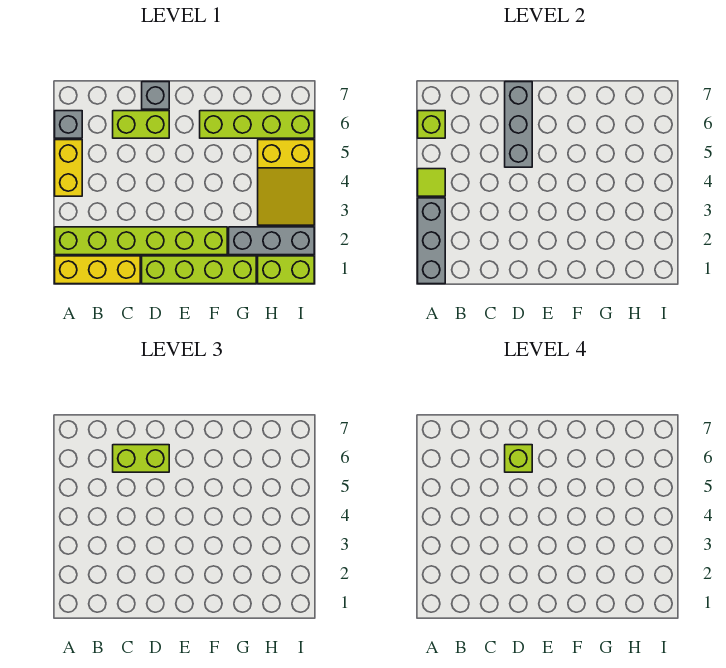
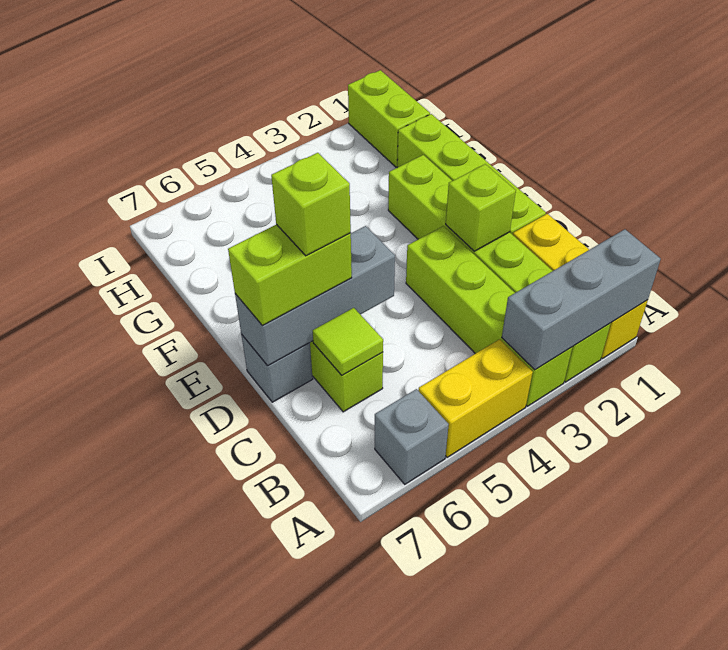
lime tile A4 level 2 -> lime tile C6 level 2
lime brick A6 level 2 -> lime brick D2 level 2
lime brick C6:D6 level 3 -> lime brick D6:D7 level 3
lime brick F6:I6 level 1 -> lime brick A3:D3 level 1
grey brick G2:I2 level 1 -> none
yellow slope H3:I5 level 1 top 5 -> none

